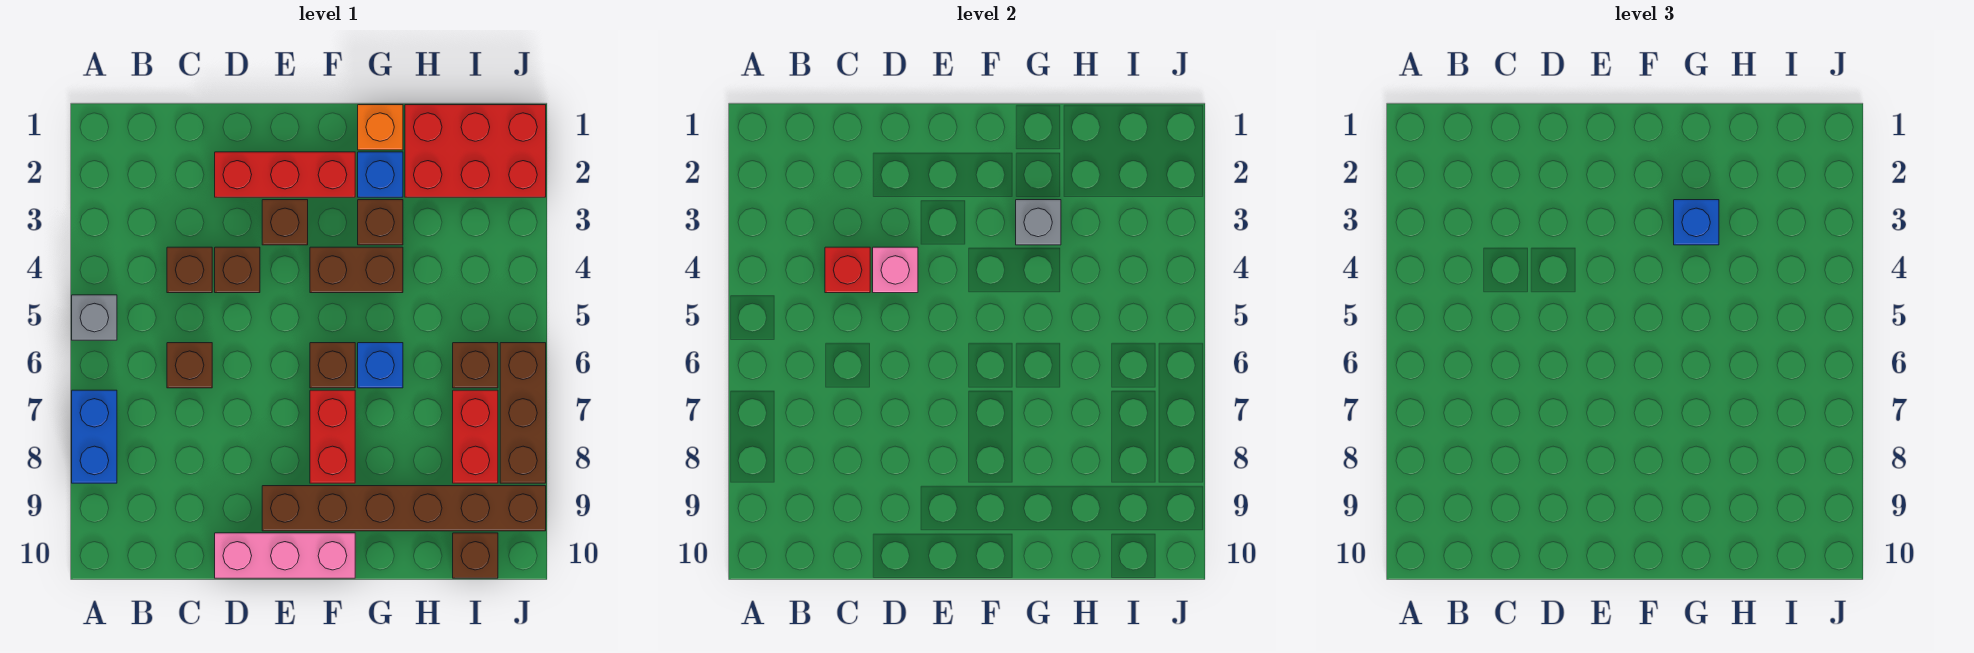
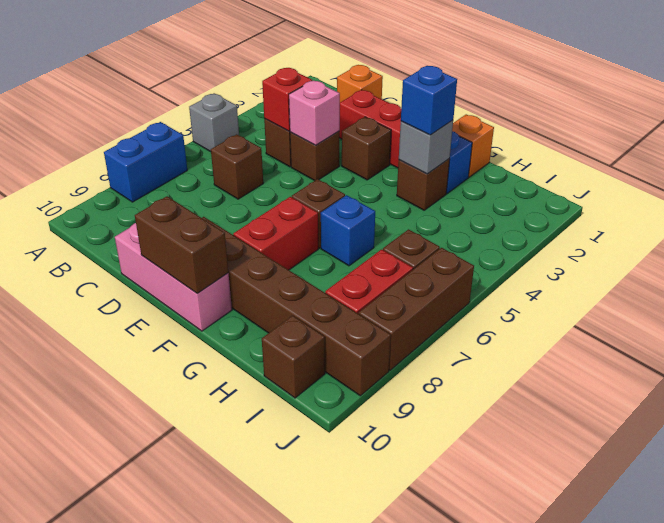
none -> orange brick C1 level 1
brown brick F4:G4 level 1 -> brown brick E10:F10 level 2
red brick H1:J2 level 1 -> none

